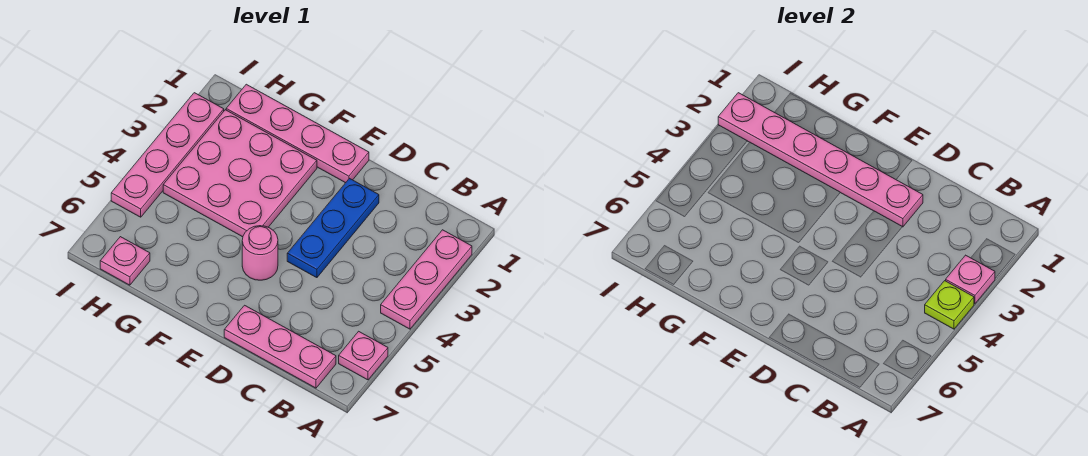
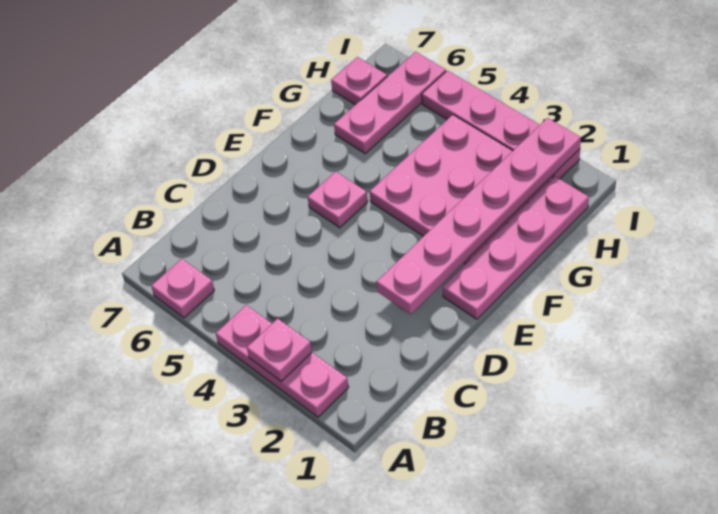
lime plate A4 level 2 -> none
pink plate B7:D7 level 1 -> pink plate G6:I6 level 1
blue plate D2:D4 level 1 -> none
pink round brick E5 level 1 -> pink plate E5 level 1

